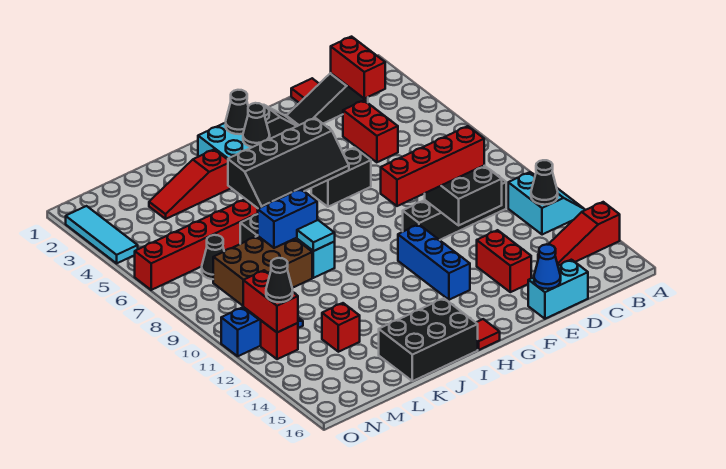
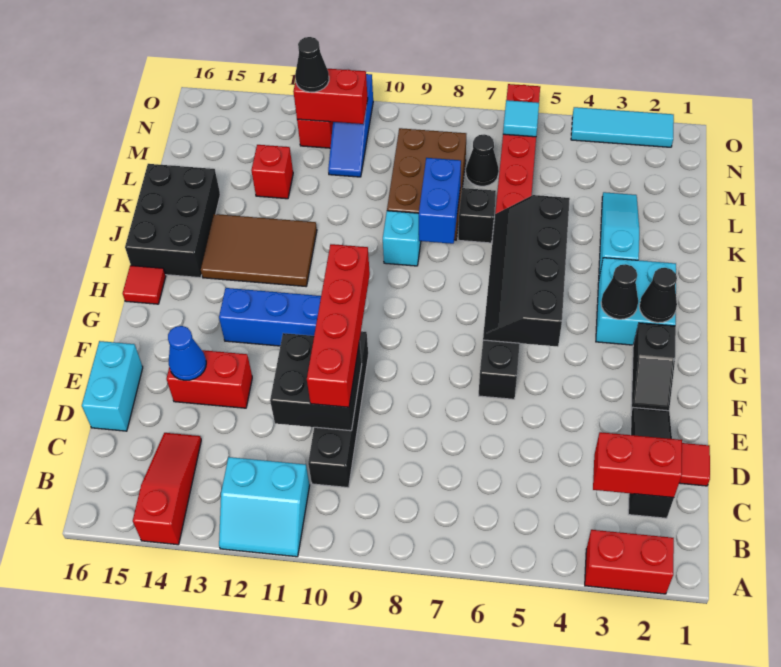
black cone B12 level 2 -> none
red brick D4:D5 level 1 -> red brick A2:A3 level 1
blue cone E16 level 2 -> blue cone E14 level 2
none -> brown tile I12:J14 level 1
red slope J3:L3 level 1 top J -> cyan slope J3:L3 level 1 top J
cyan tile J9 level 2 -> cyan tile N6 level 2

